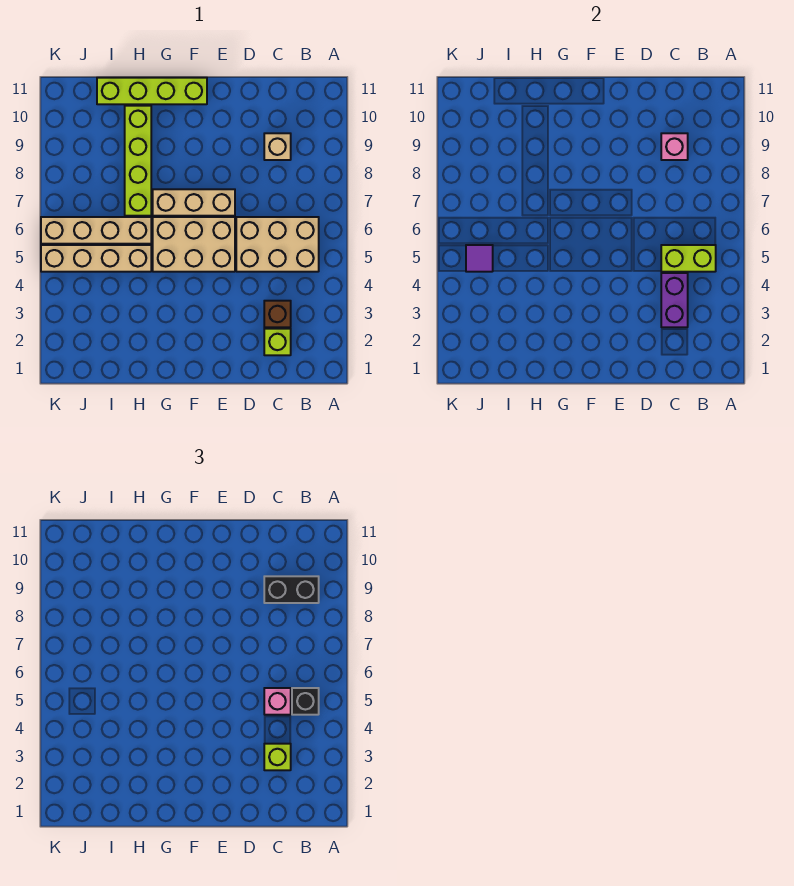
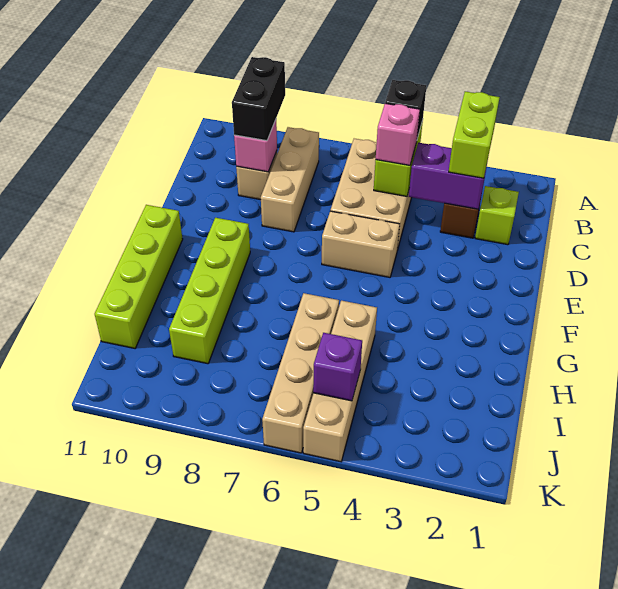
lime brick C3 level 3 -> lime brick B3:C3 level 3
tan brick E5:G6 level 1 -> tan brick E5:E6 level 1
tan brick E7:G7 level 1 -> tan brick B8:D8 level 1
lime brick H7:H10 level 1 -> lime brick F9:I9 level 1
purple tile J5 level 2 -> purple brick J5 level 2

